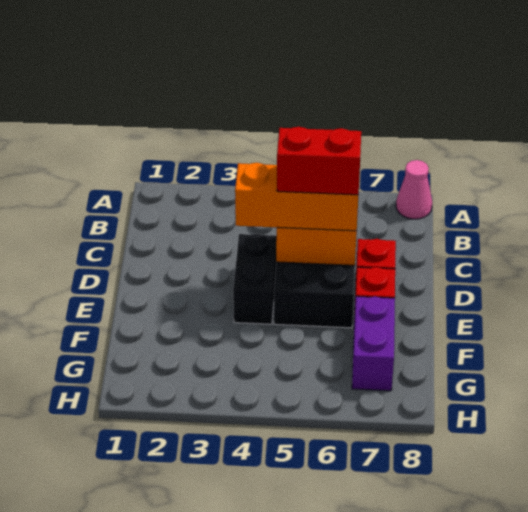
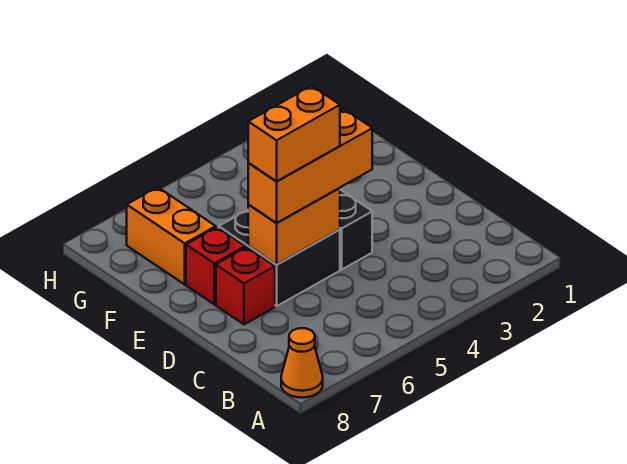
pink cone A8 level 1 -> orange cone A8 level 1
red brick D5:D6 level 4 -> orange brick D5:D6 level 4
purple brick F7:G7 level 1 -> orange brick F7:G7 level 1

